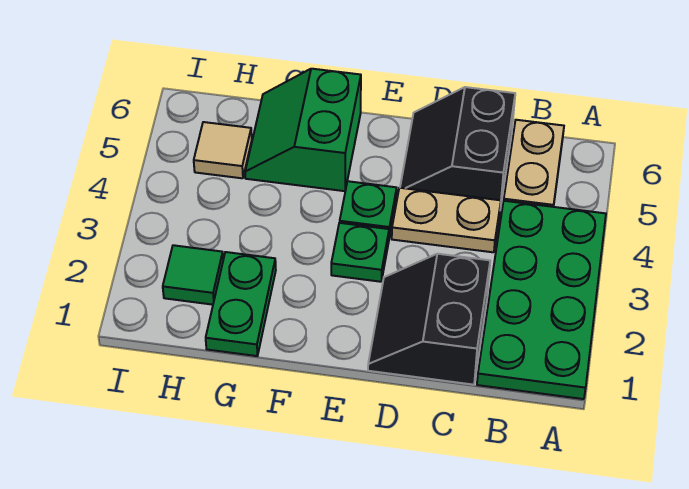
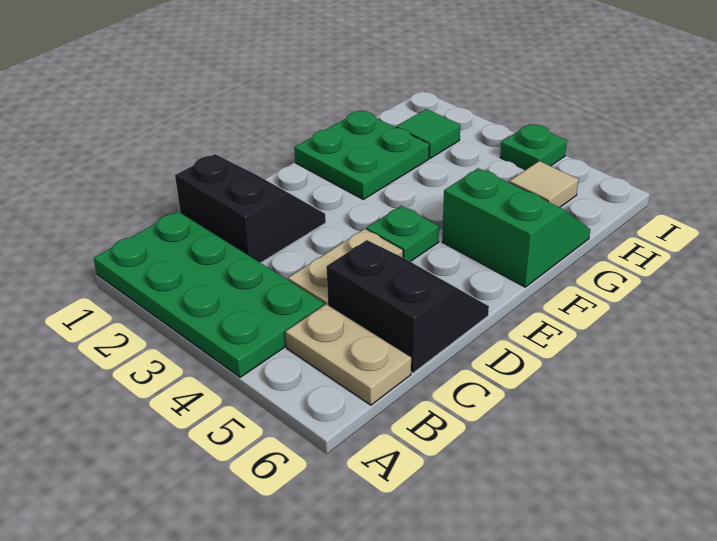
green plate E3 level 1 -> green plate I4 level 1
green plate G1:G2 level 1 -> green plate F1:G2 level 1

